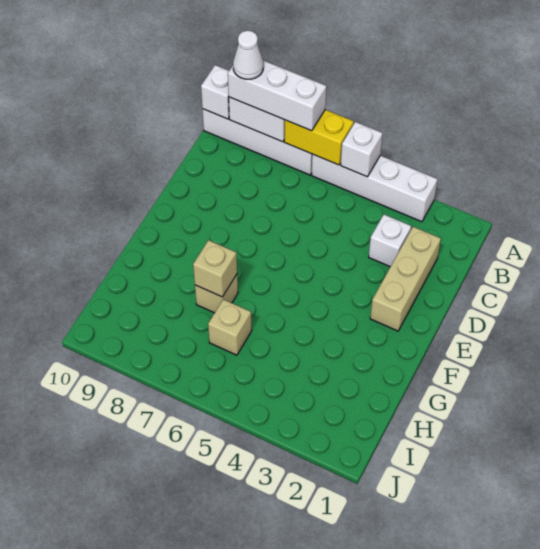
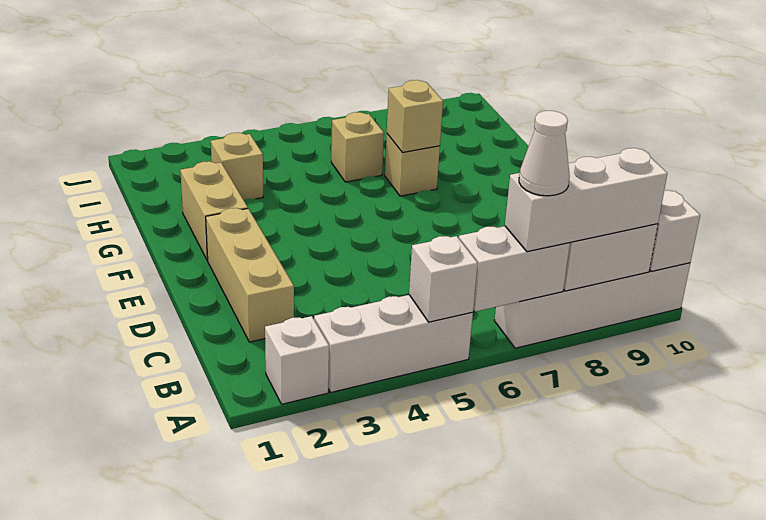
white brick A3:A6 level 1 -> white brick A3:A5 level 1
yellow brick A6:A7 level 2 -> white brick A6:A7 level 2
white cone A9 level 4 -> white cone A7 level 4
white brick C3 level 1 -> white brick A2 level 1
none -> tan brick F2:G2 level 1
none -> tan brick H3 level 1

